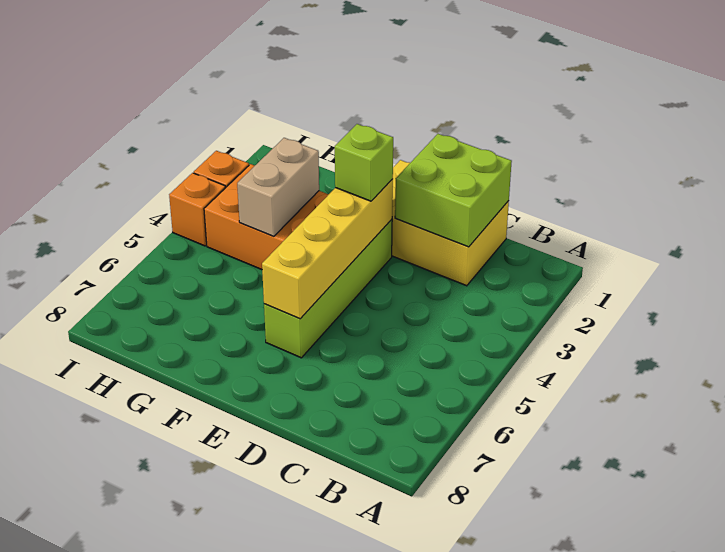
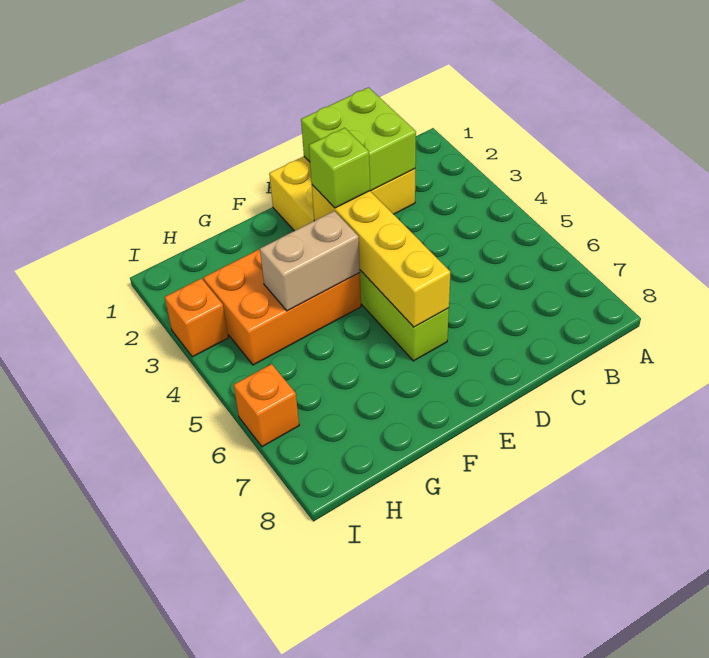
tan brick G3:G4 level 2 -> tan brick F4:G4 level 2
orange brick I4 level 1 -> orange brick I6 level 1

